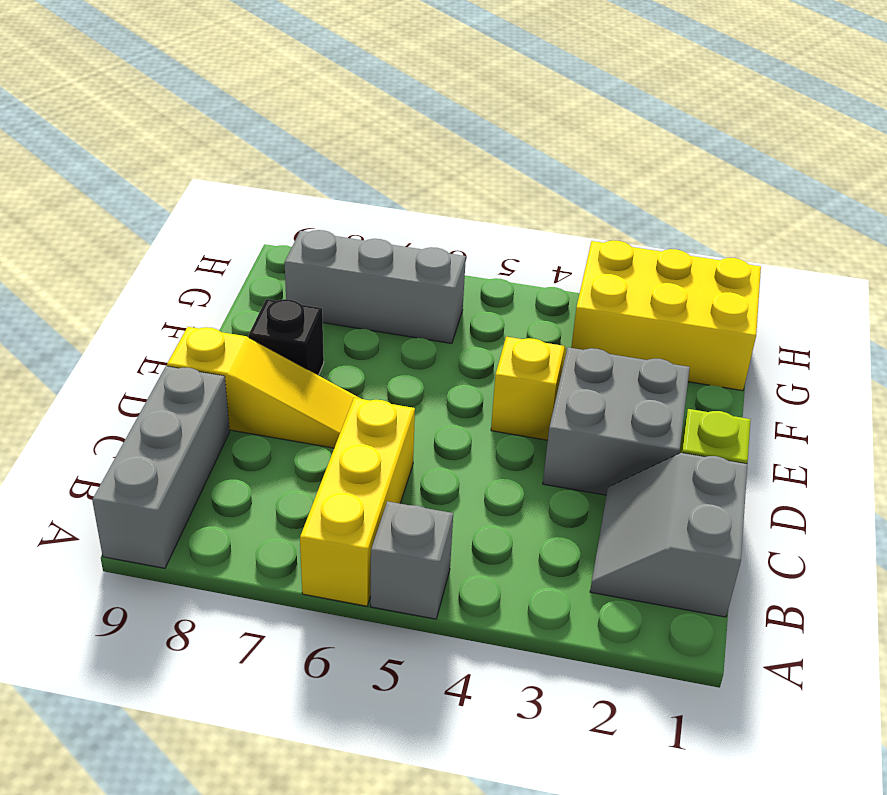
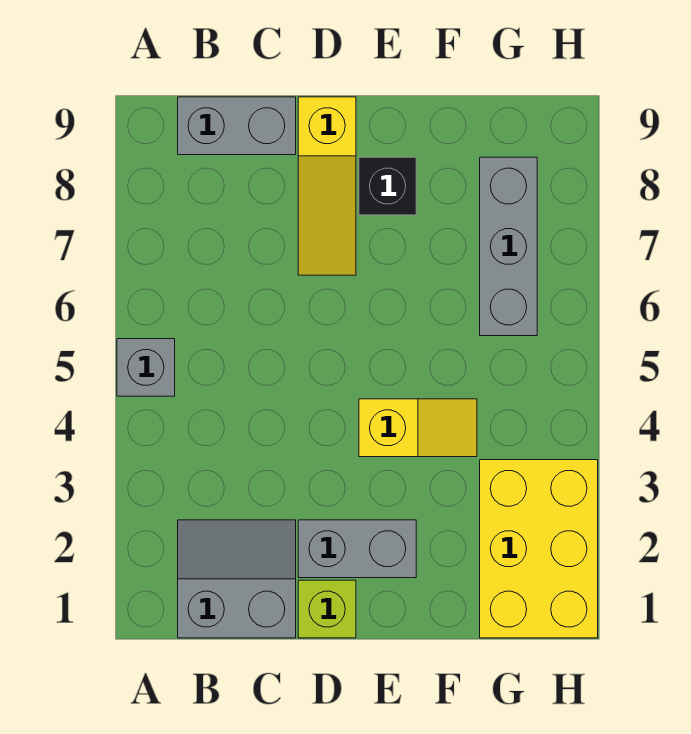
yellow brick A6:C6 level 1 -> none
grey brick A9:C9 level 1 -> grey brick B9:C9 level 1
grey brick D2:E3 level 1 -> grey brick D2:E2 level 1

